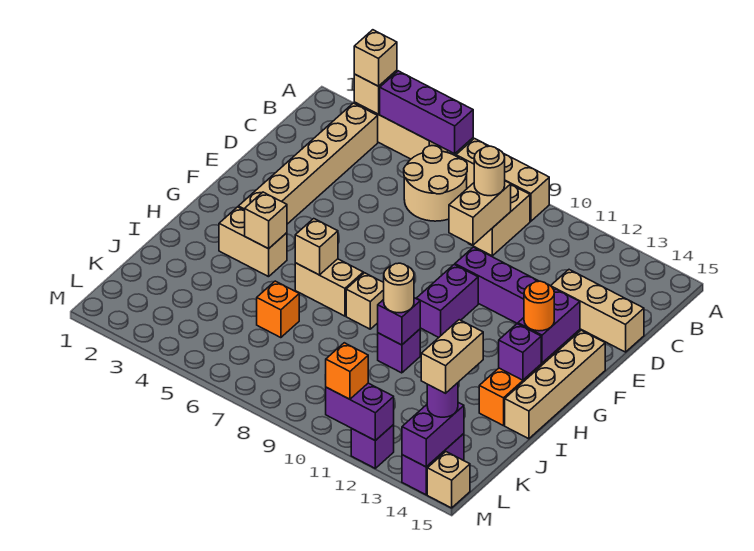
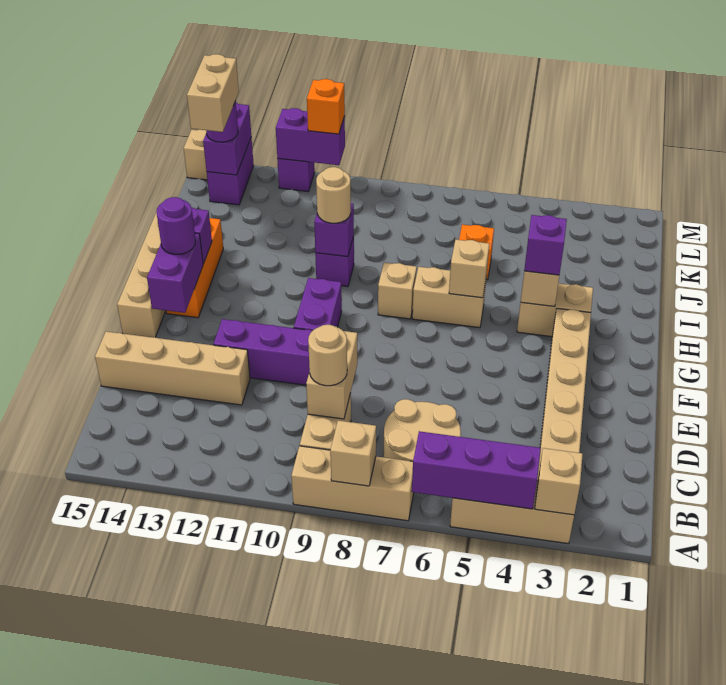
tan brick A3 level 3 -> tan brick A8 level 2
tan brick D13:D15 level 1 -> tan brick D12:D15 level 1
orange round brick G14 level 3 -> purple round brick G14 level 3
none -> purple brick H4 level 3

